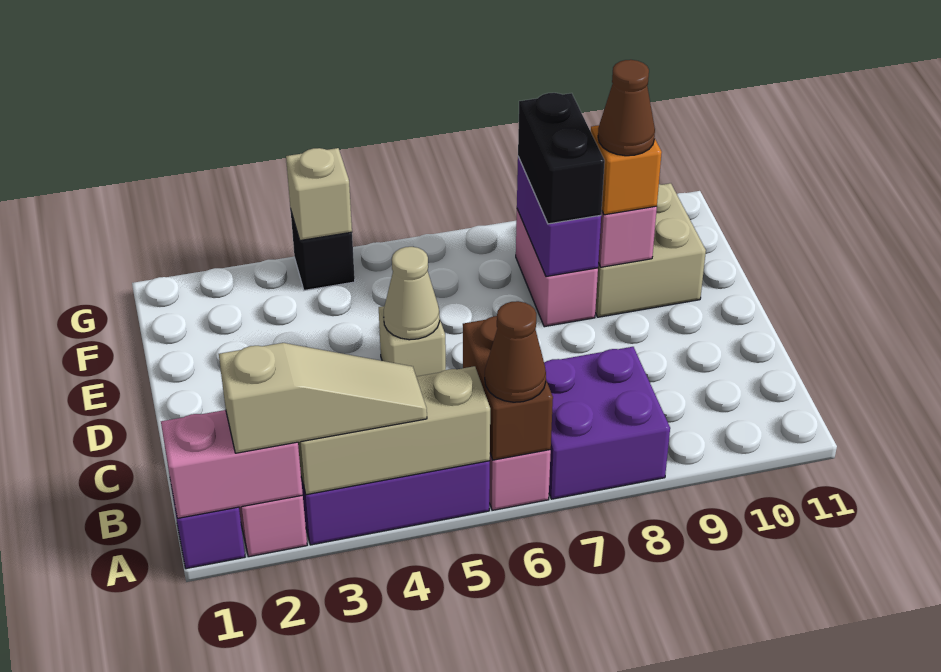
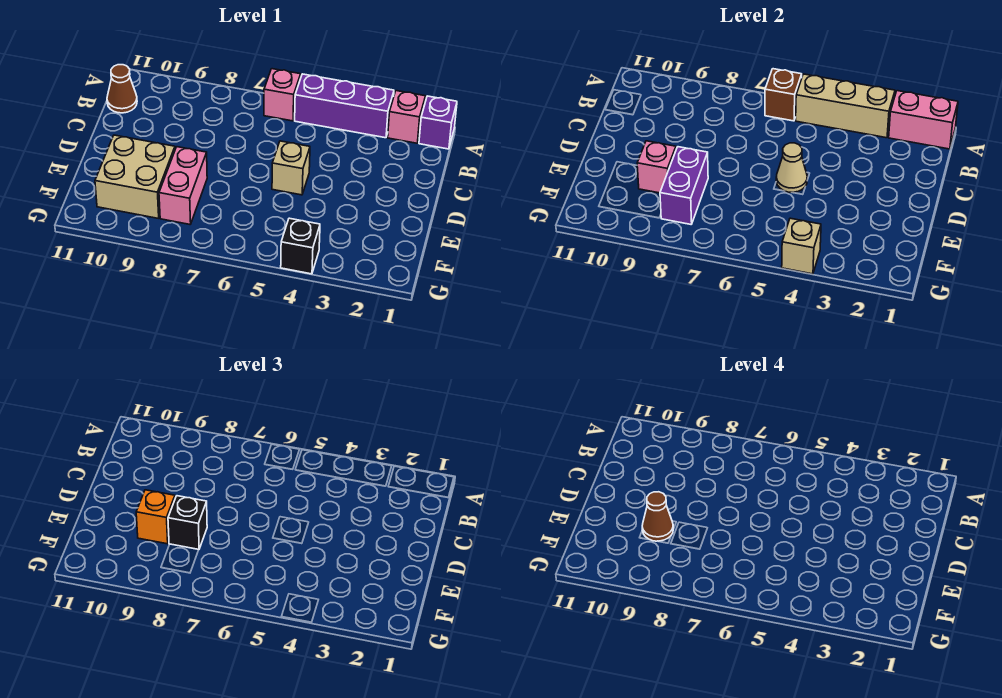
tan slope A2:A4 level 3 top 2 -> none
brown brick A6:B6 level 2 -> brown brick A6 level 2
brown cone A6 level 3 -> brown cone B11 level 1
purple brick A7:B8 level 1 -> none
black brick E8:F8 level 3 -> black brick E8 level 3

